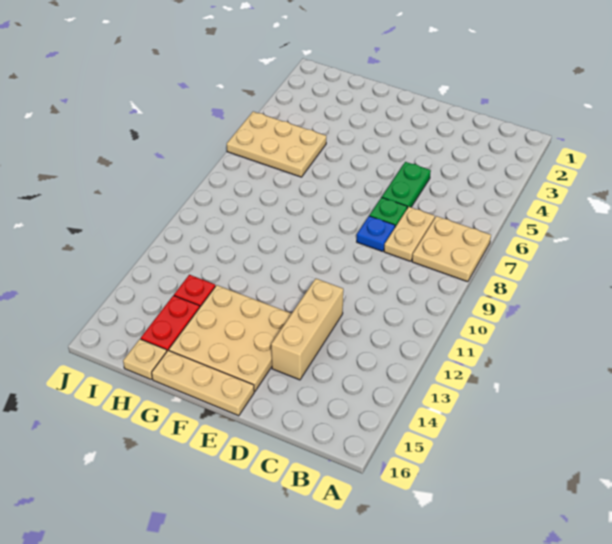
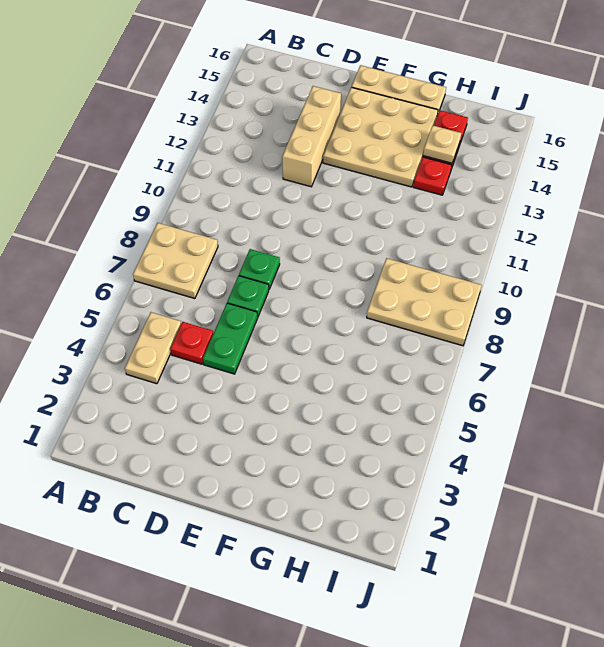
none -> red plate C5 level 1
tan plate C7:C8 level 1 -> tan plate B4:B5 level 1
blue plate D8 level 1 -> green plate D8 level 1
tan plate H5:J6 level 1 -> tan plate H8:J9 level 1
tan plate H16 level 1 -> tan plate H14 level 2

